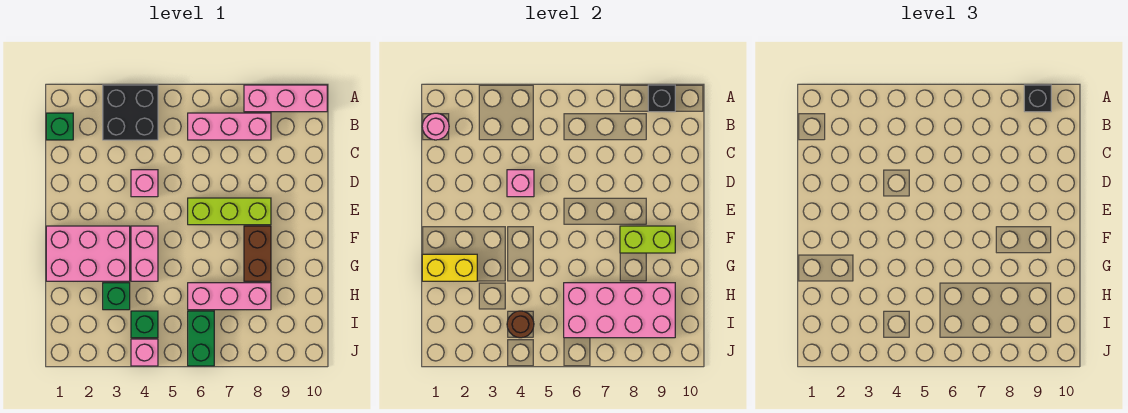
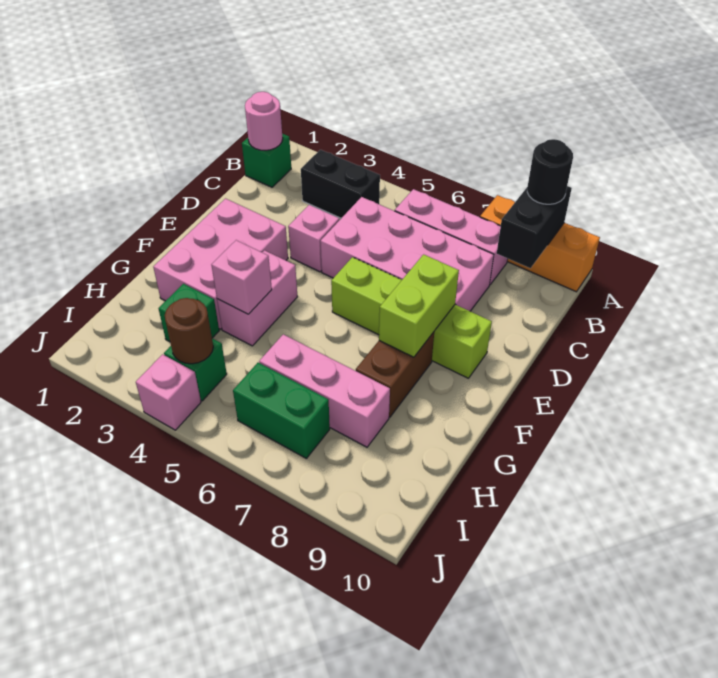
black brick A3:B4 level 1 -> black brick B3:B4 level 1
pink brick A8:A10 level 1 -> orange brick A8:A10 level 1
black brick A9 level 2 -> black brick A9:B9 level 2
black brick A9 level 3 -> black round brick A9 level 3
pink brick D4 level 2 -> pink brick G4 level 2
lime brick E6:E8 level 1 -> lime brick E6:E9 level 1
pink brick F1:G3 level 1 -> pink brick E2:G3 level 1
lime brick F8:F9 level 2 -> lime brick E8:F8 level 2
yellow brick G1:G2 level 2 -> none
pink brick H6:I9 level 2 -> pink brick C5:D8 level 1
green brick I6:J6 level 1 -> green brick I6:I7 level 1

